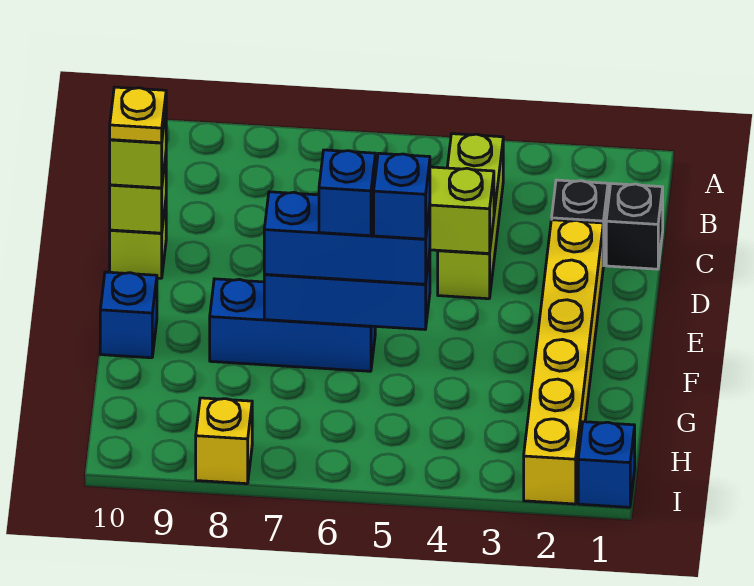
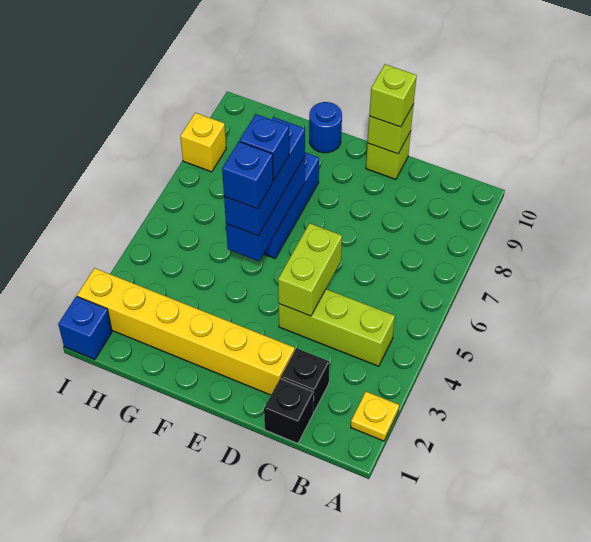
yellow plate D10 level 4 -> yellow plate A2 level 1
blue brick F10 level 1 -> blue round brick F10 level 1

